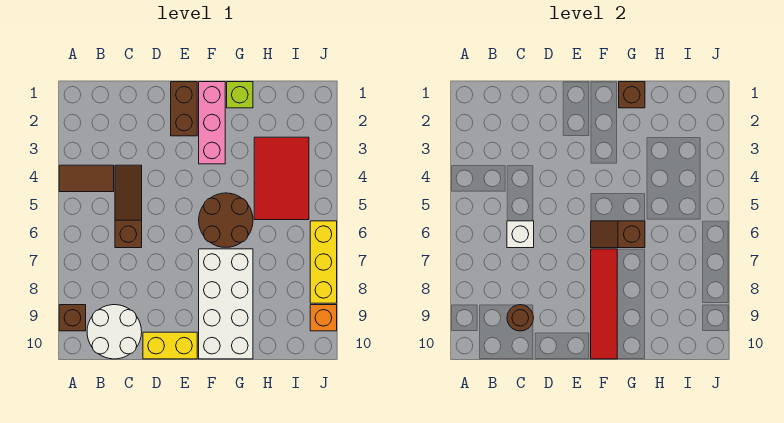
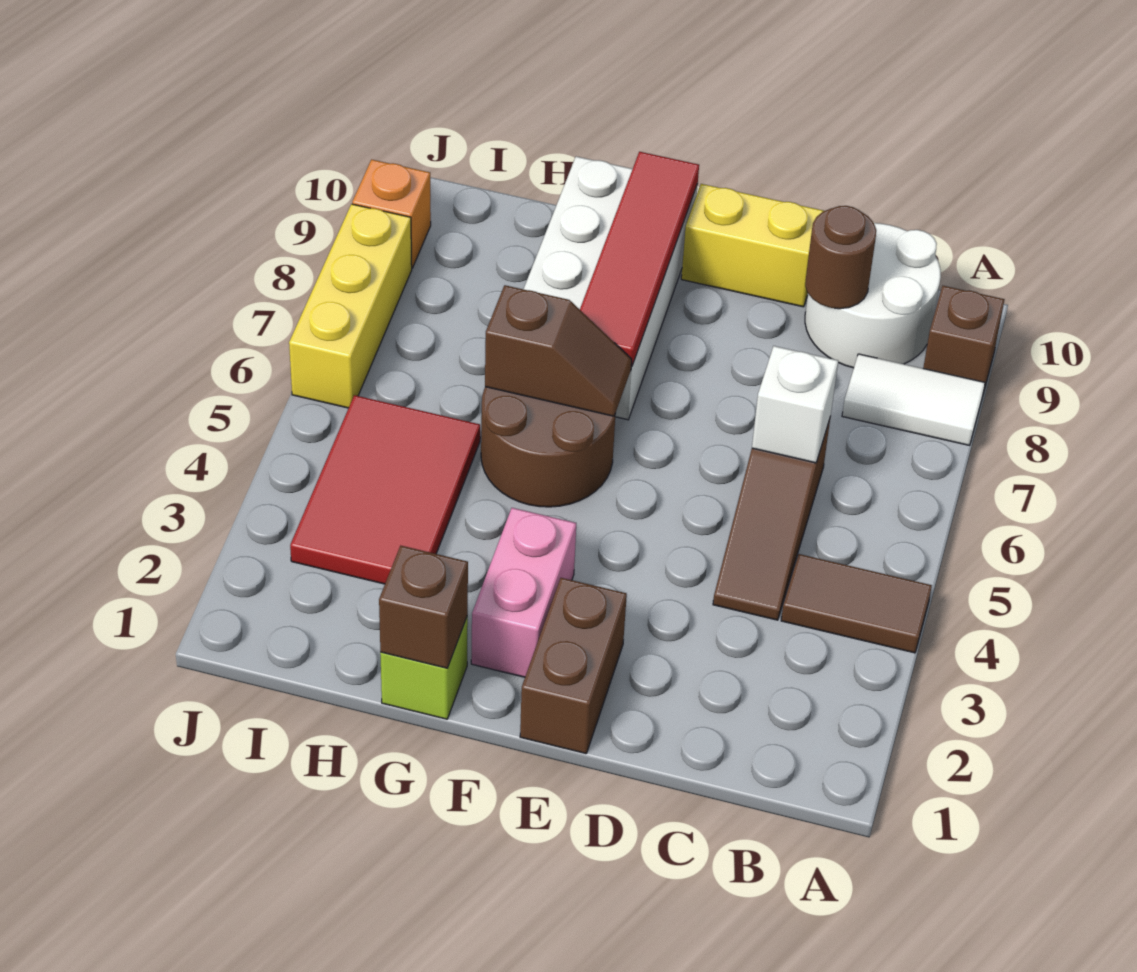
none -> white tile A8:B8 level 1
pink brick F1:F3 level 1 -> pink brick F2:F3 level 1

